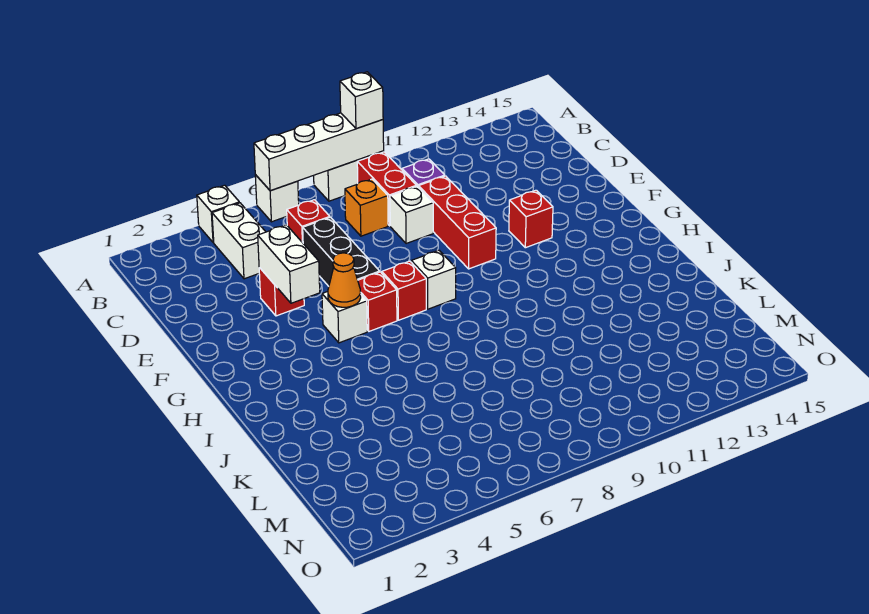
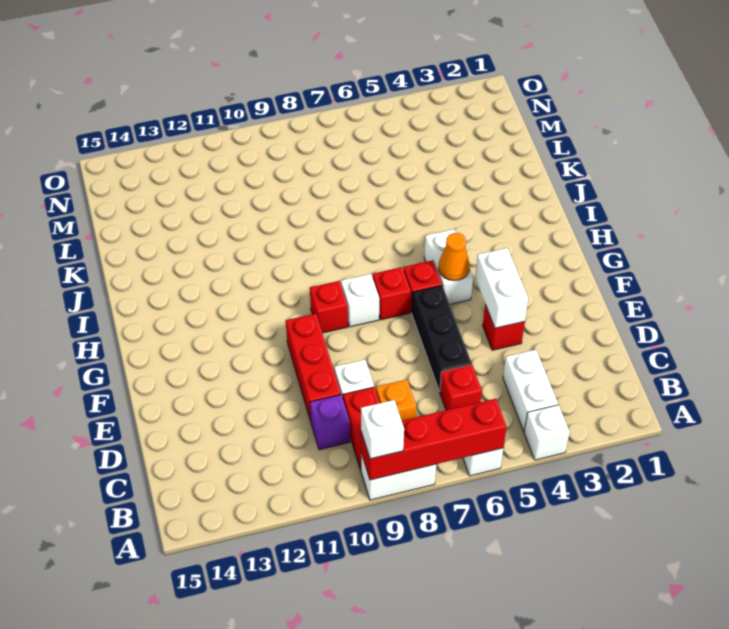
white brick A6:A9 level 2 -> red brick A6:A9 level 2
red brick F12 level 1 -> red brick G9 level 1
white brick G5 level 1 -> white brick G5:H5 level 1

